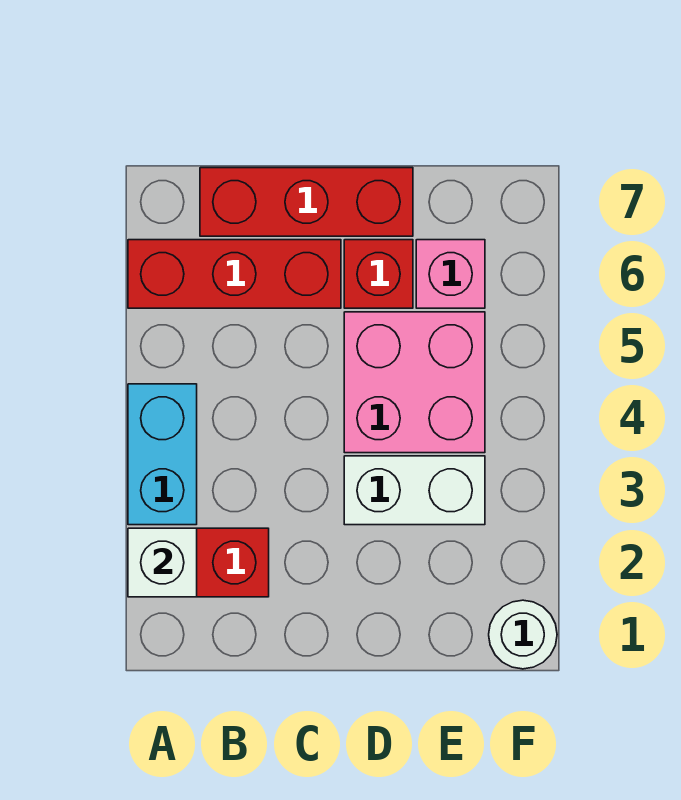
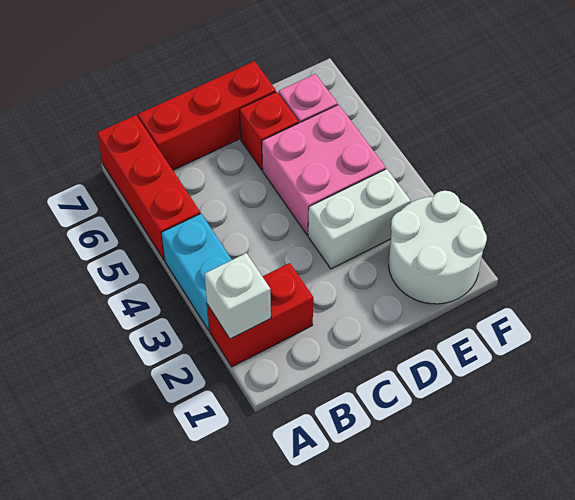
red brick A6:C6 level 1 -> red brick A5:A7 level 1
white round brick F1 level 1 -> white round brick E1:F2 level 1

